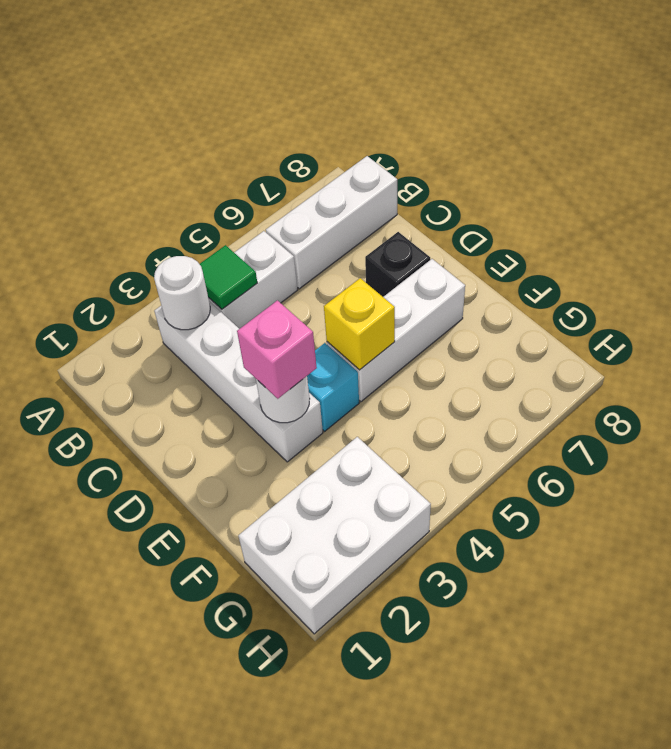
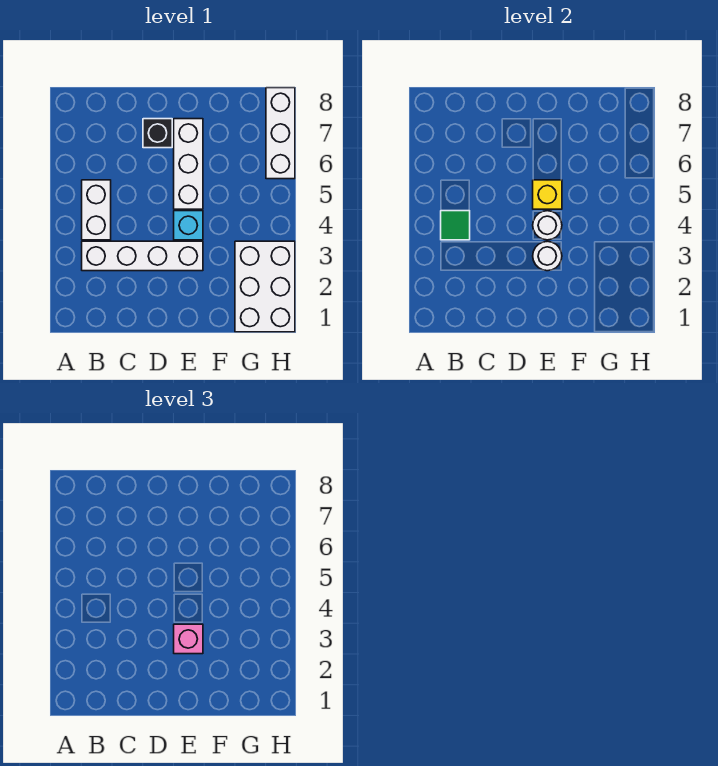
white round brick B3 level 2 -> white round brick E4 level 2
white brick B6:B8 level 1 -> white brick H6:H8 level 1

